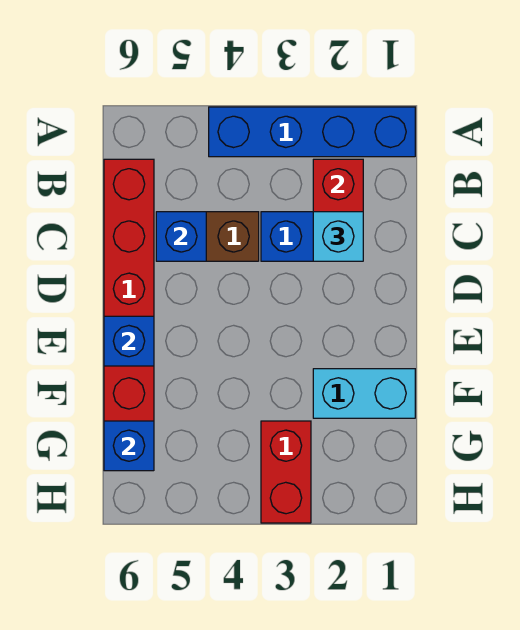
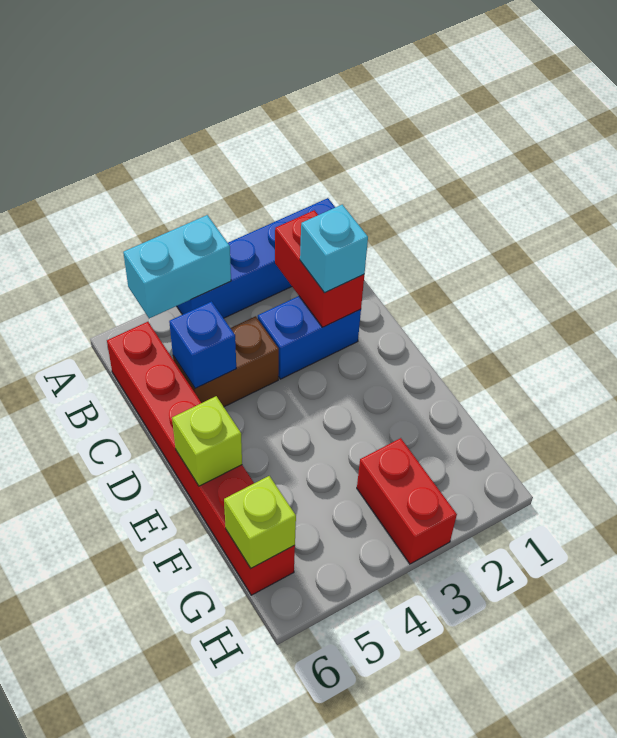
blue brick E6 level 2 -> lime brick E6 level 2
cyan brick F1:F2 level 1 -> cyan brick A4:A5 level 2
blue brick G6 level 2 -> lime brick G6 level 2

